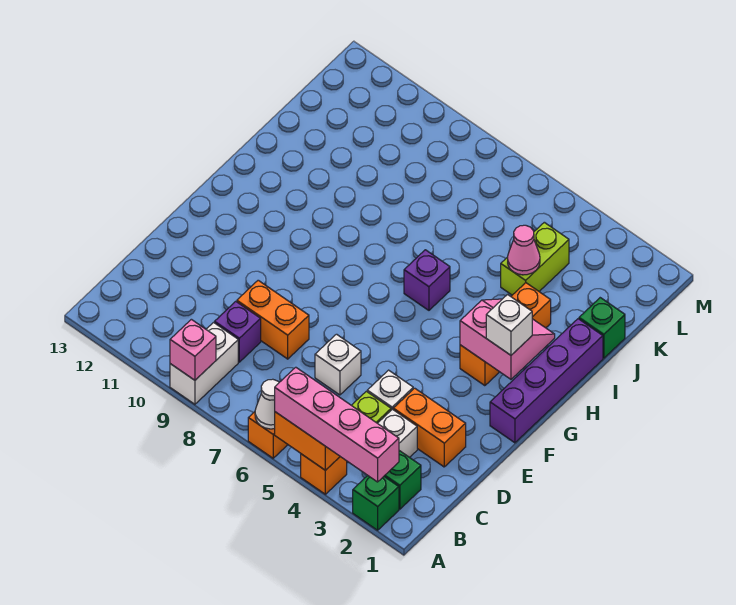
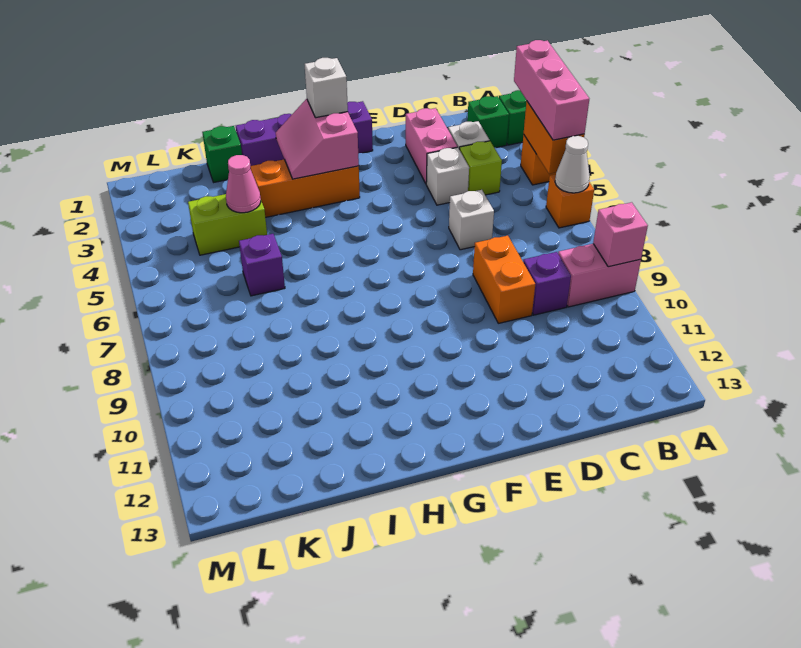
pink brick A2:A5 level 3 -> pink brick A3:A5 level 3
white brick A9:B9 level 1 -> pink brick A9:B9 level 1
orange brick D2:D3 level 1 -> pink brick D2:D3 level 1
purple brick H6 level 1 -> purple brick J6 level 1

